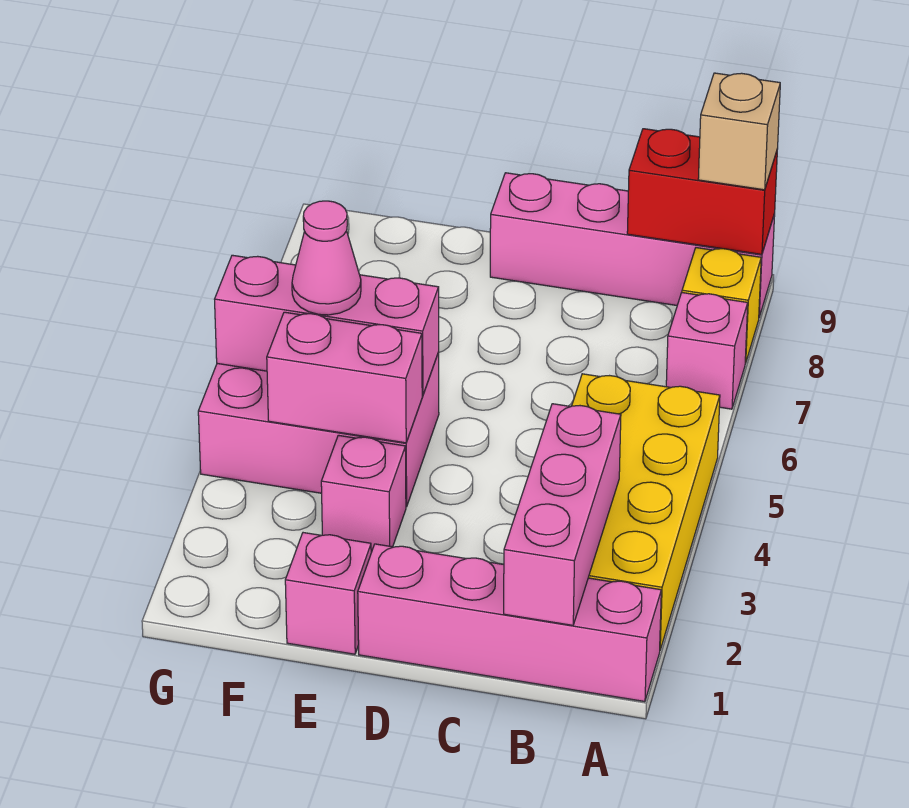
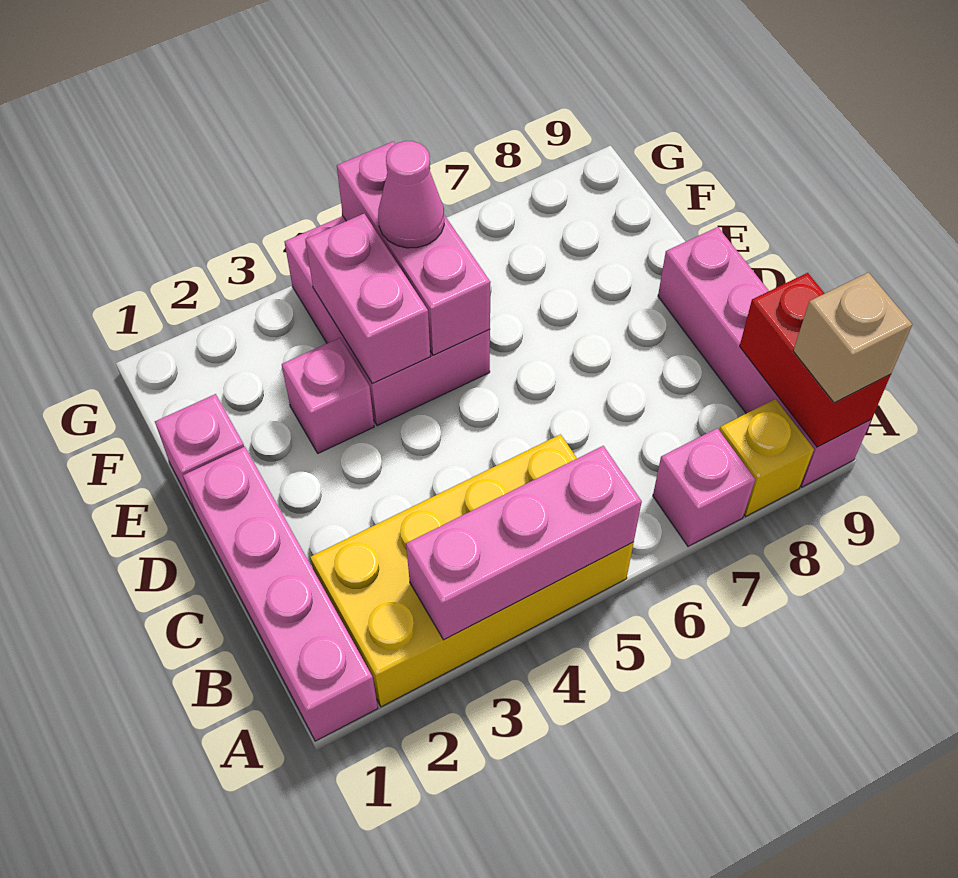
pink brick B1:B3 level 2 -> pink brick A3:A5 level 2

